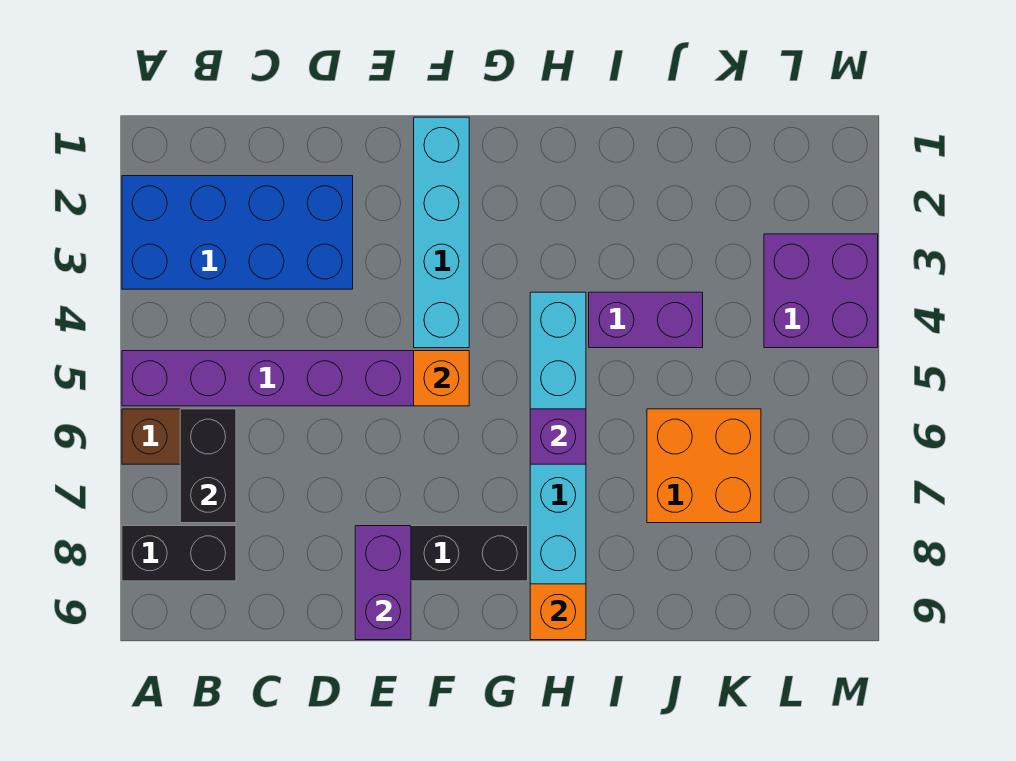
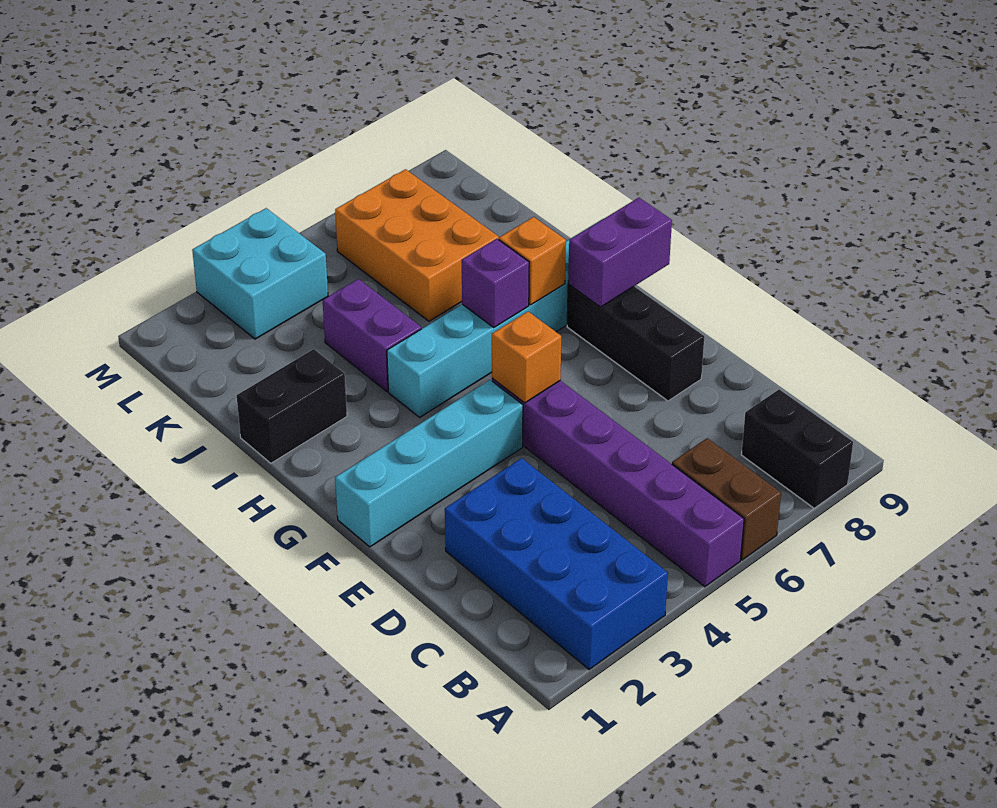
black brick B6:B7 level 2 -> black brick I1:I2 level 1
purple brick E8:E9 level 2 -> purple brick G8:G9 level 2
orange brick H9 level 2 -> orange brick H7 level 2
orange brick J6:K7 level 1 -> orange brick J6:L7 level 1
purple brick L3:M4 level 1 -> cyan brick L3:M4 level 1

